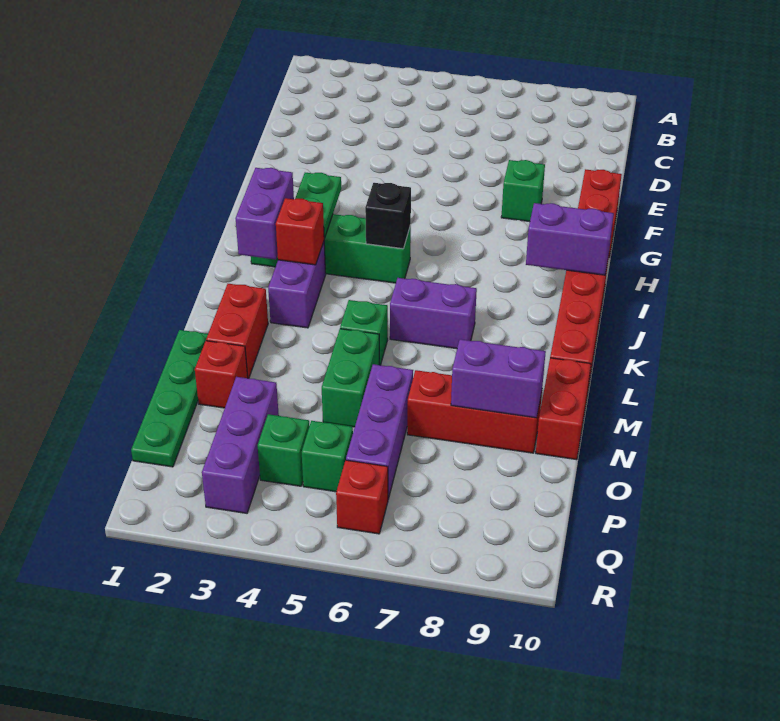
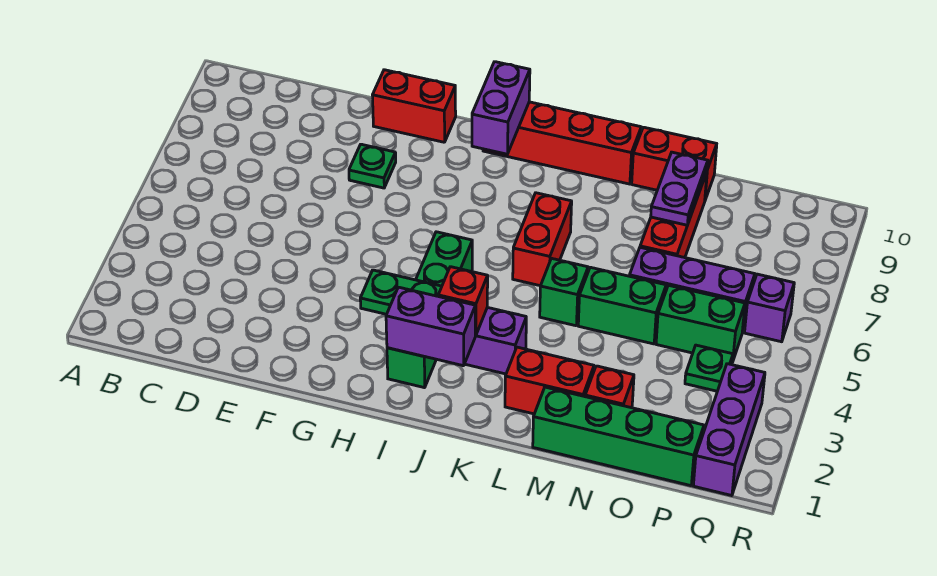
green brick F8 level 1 -> green plate F8 level 1
black brick I5 level 2 -> none
purple brick K6:K7 level 1 -> red brick K6:K7 level 1
green plate M1:P1 level 1 -> green brick M1:P1 level 1
purple brick N8:N9 level 2 -> purple plate N8:N9 level 2
purple brick O3:Q3 level 1 -> purple brick Q1:Q3 level 1
green brick P4 level 1 -> green plate P4 level 1
green brick P5 level 1 -> green brick O5:P5 level 1
red brick Q6 level 1 -> purple brick Q6 level 1

